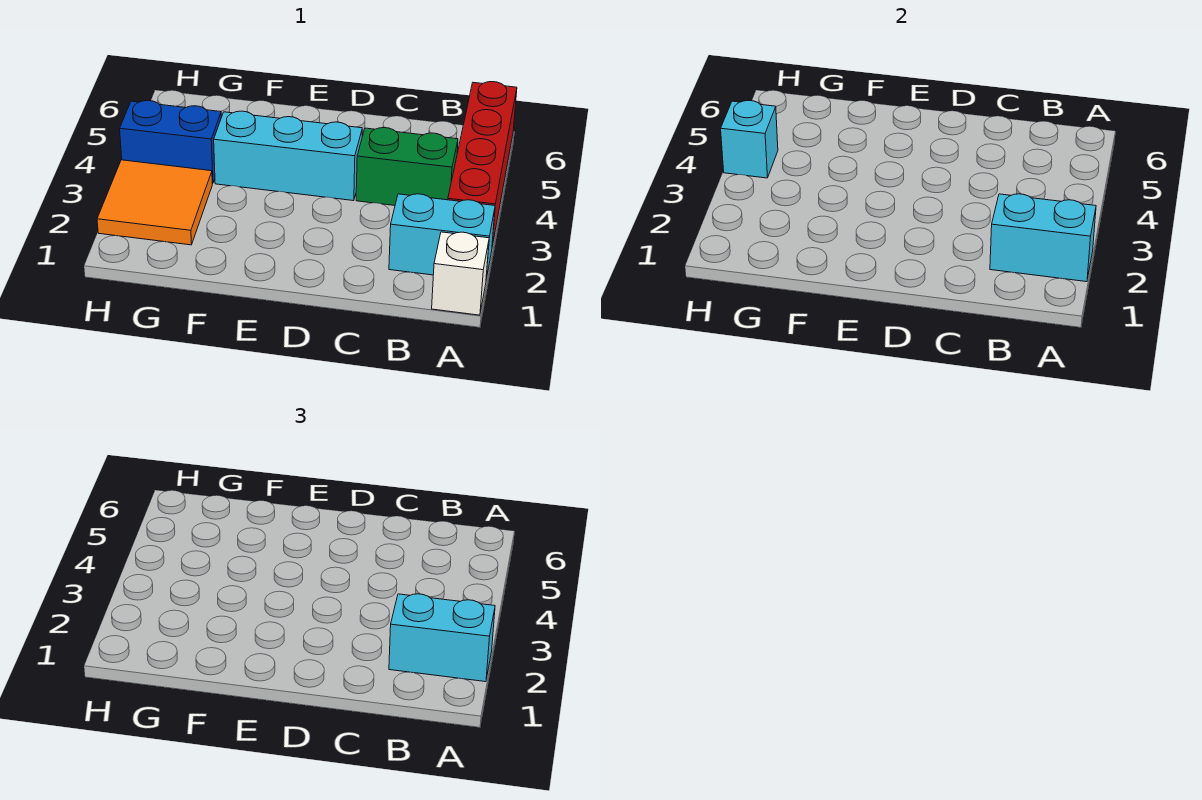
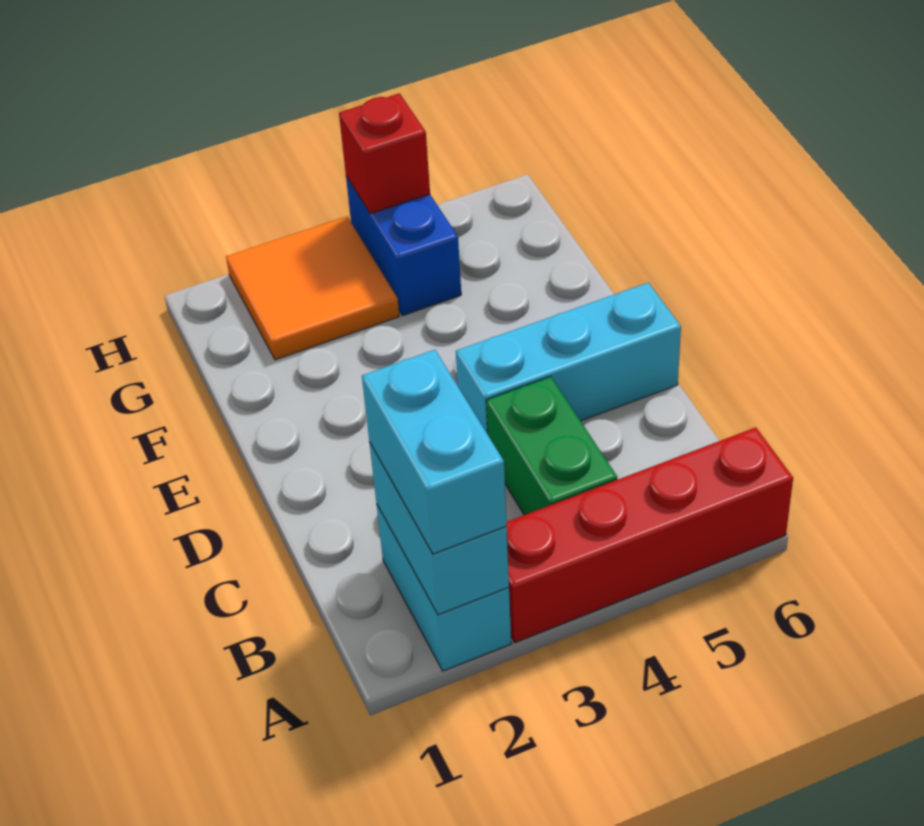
white brick A1 level 1 -> none
cyan brick D4:F4 level 1 -> cyan brick D4:D6 level 1
cyan brick H4 level 2 -> red brick H4 level 2

